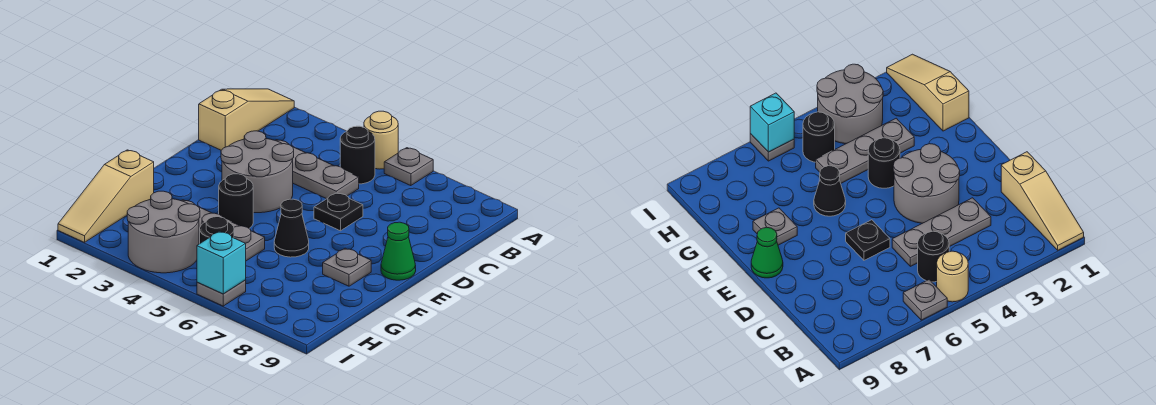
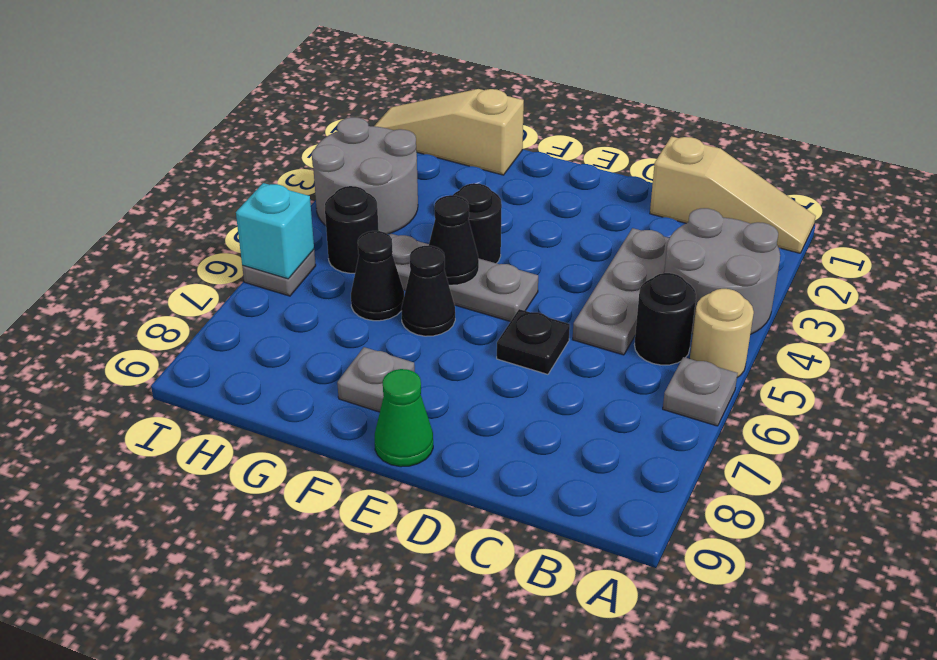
grey round brick D3:E4 level 1 -> grey round brick A3:B4 level 1
none -> black cone F5 level 2
grey plate G3:G5 level 1 -> grey plate E5:G5 level 1
none -> black cone G6 level 1

